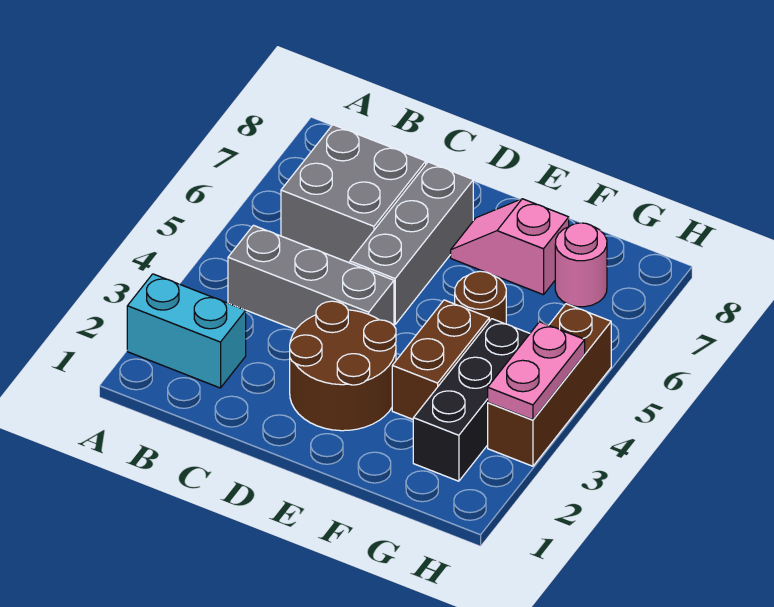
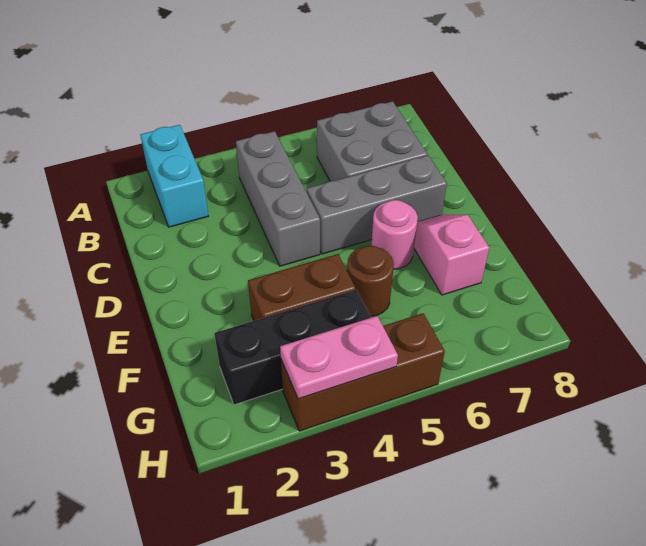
brown round brick D2:E3 level 1 -> none
pink round brick G7 level 1 -> pink round brick E6 level 1

